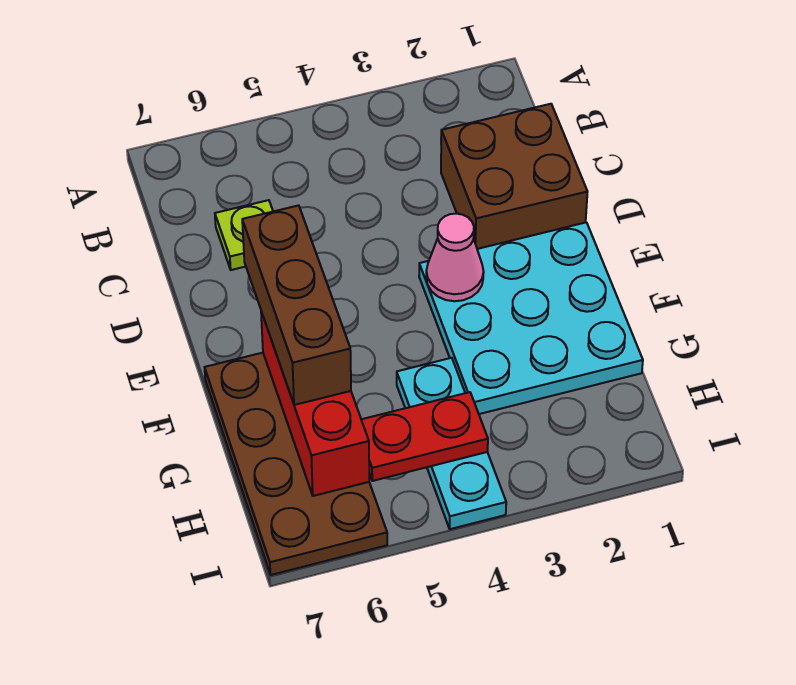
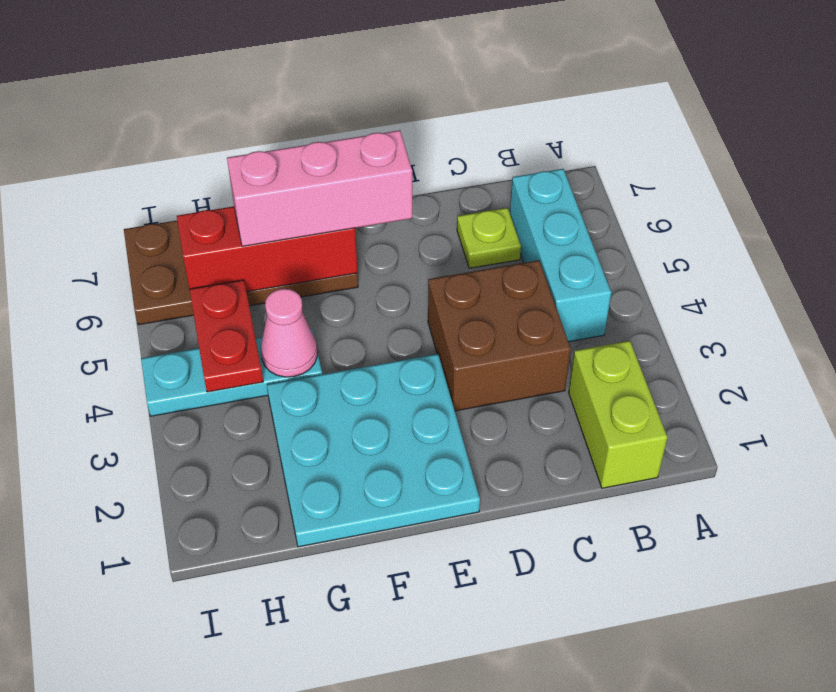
none -> lime brick B1:B2 level 1
none -> cyan brick B4:B6 level 1
brown brick C1:D2 level 1 -> brown brick C3:D4 level 1
pink cone E3 level 2 -> pink cone G4 level 2
brown brick E6:G6 level 3 -> pink brick E6:G6 level 3

